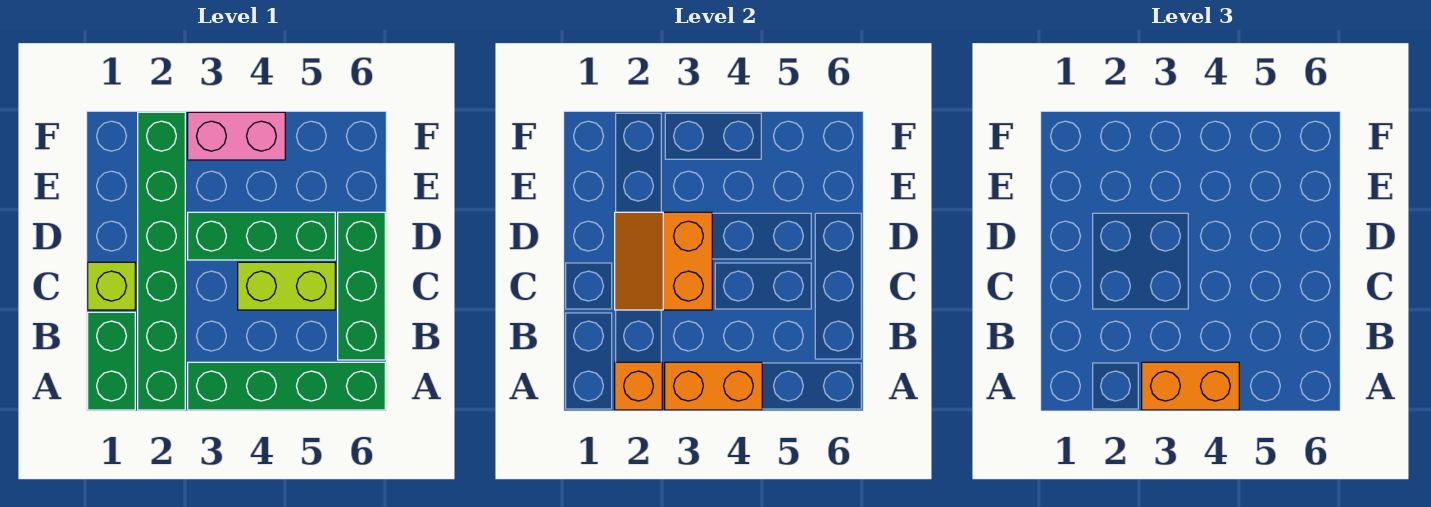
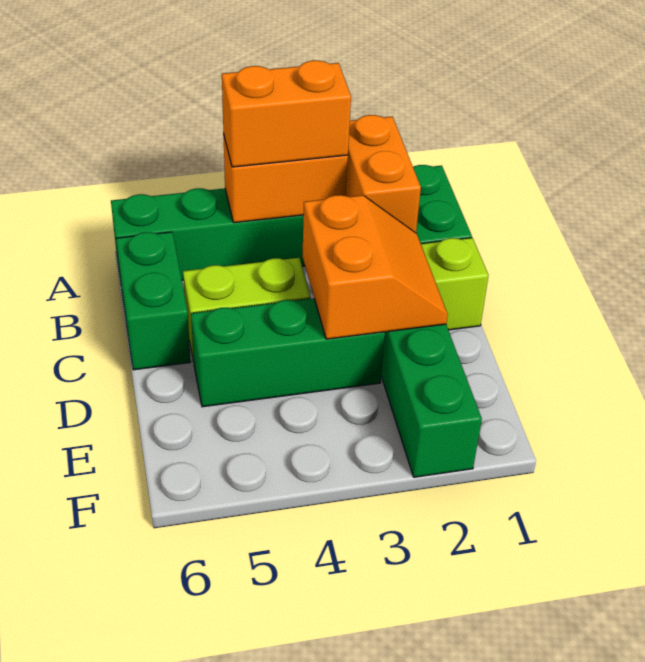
orange brick A2 level 2 -> orange brick A2:B2 level 2
green brick B6:D6 level 1 -> green brick B6:C6 level 1
pink brick F3:F4 level 1 -> none

